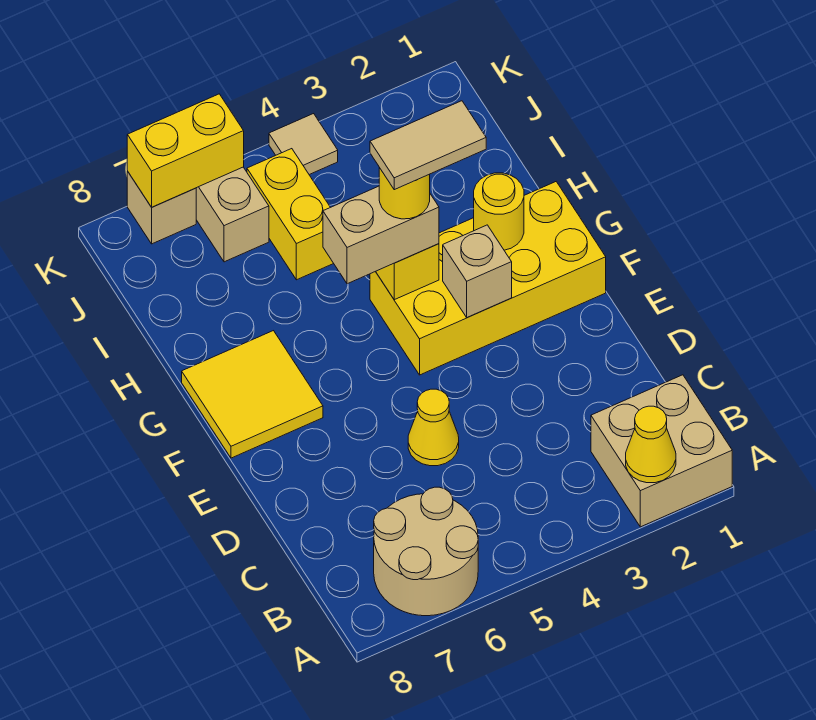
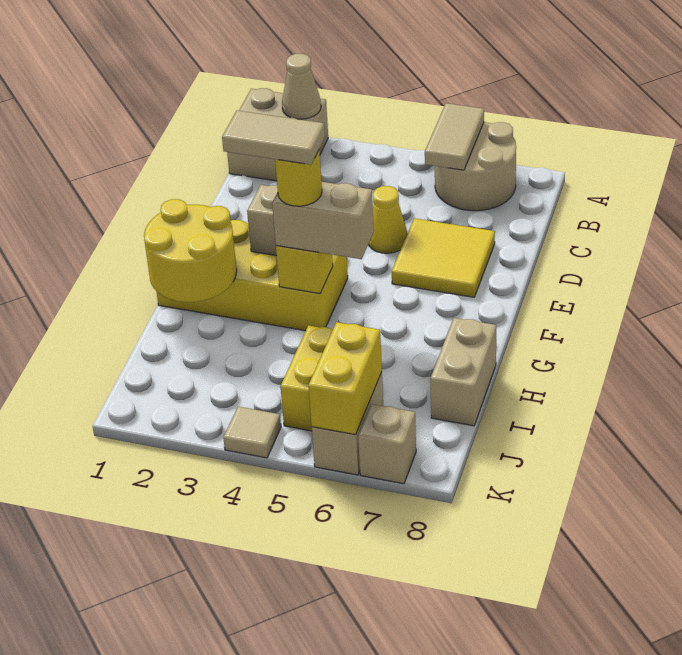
yellow cone A2 level 2 -> tan cone A2 level 2
none -> tan tile A6:B6 level 2
yellow tile F7:G8 level 1 -> yellow tile D6:E7 level 1
yellow round brick G2 level 2 -> yellow round brick G1:H2 level 2
none -> tan brick H8:I8 level 1
yellow brick K6:K7 level 2 -> yellow brick J6:K6 level 2

